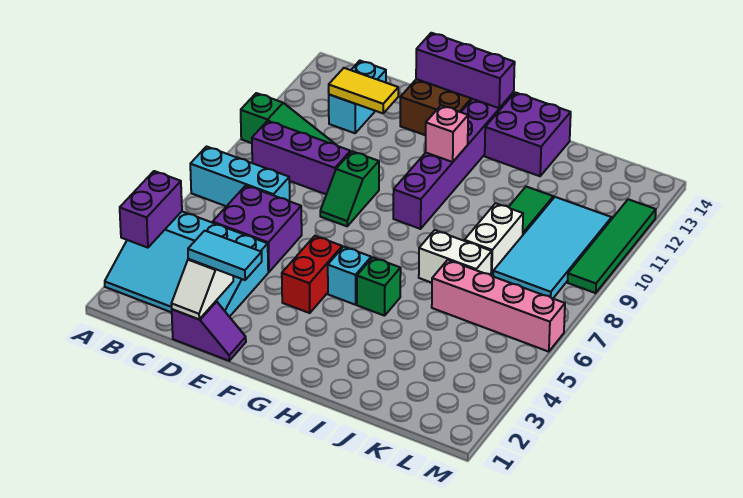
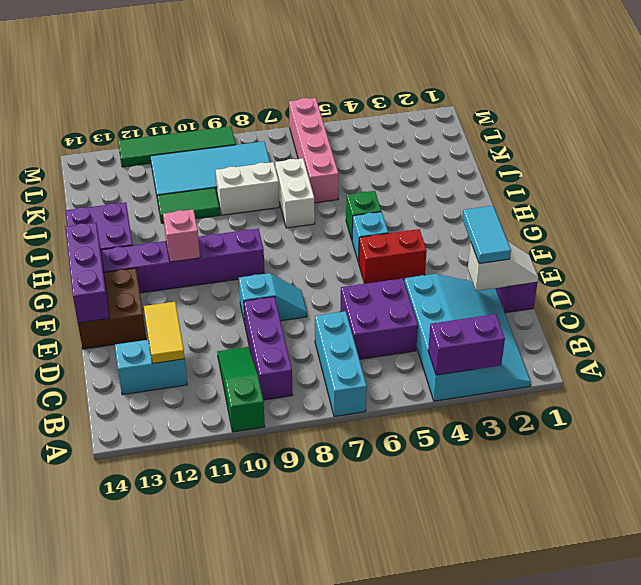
green slope E8:E9 level 1 top 9 -> cyan slope E8:E9 level 1 top 9

